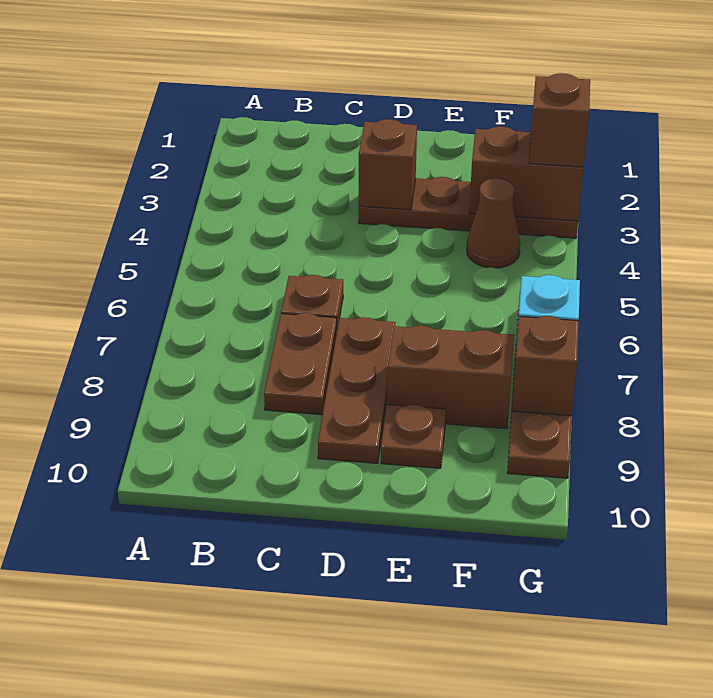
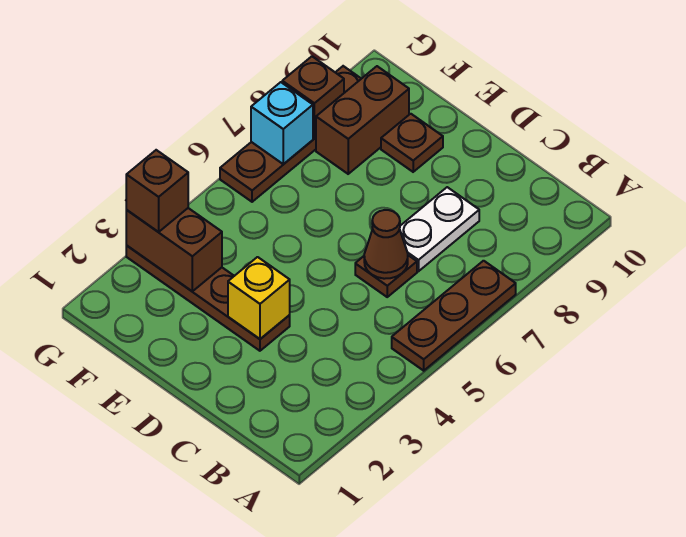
brown plate C7:C8 level 1 -> white plate C7:C8 level 1
brown brick D3 level 2 -> yellow brick D3 level 2
brown plate D7:D9 level 1 -> brown plate A5:A7 level 1
brown brick E8:F8 level 1 -> brown brick F8:F9 level 1
brown cone F4 level 1 -> brown cone C6 level 2

